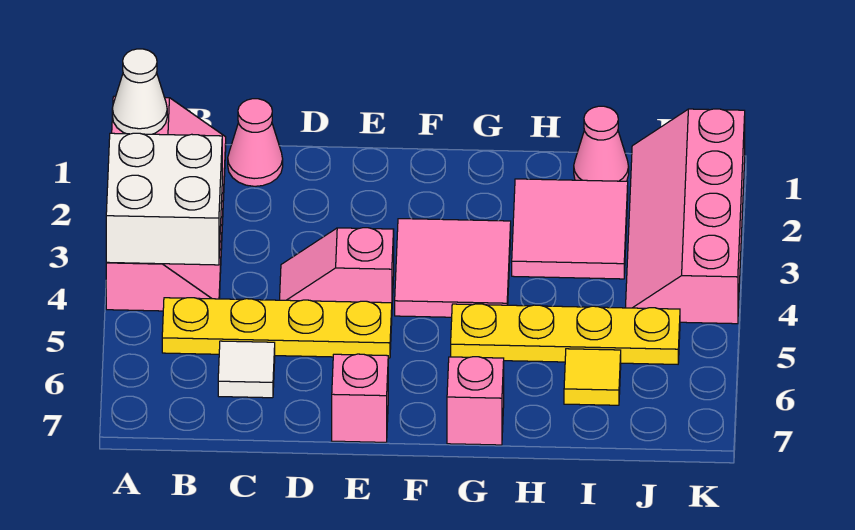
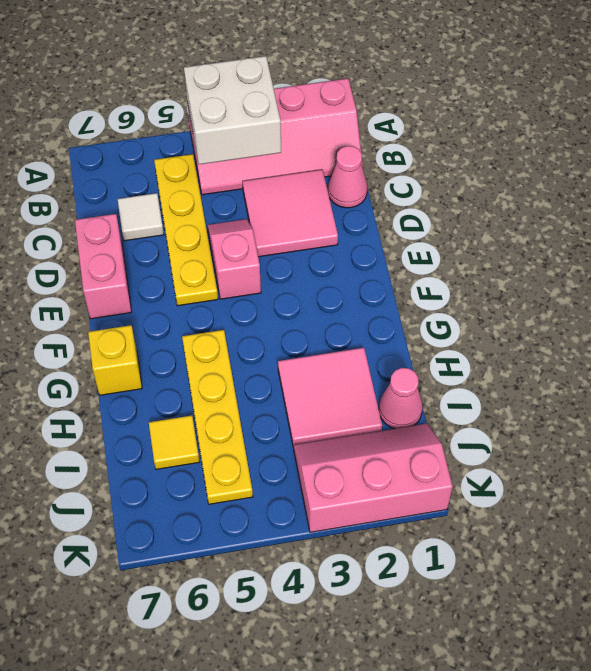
white cone A1 level 2 -> none
pink brick E7 level 1 -> pink brick D7:E7 level 1
pink tile F3:G4 level 1 -> pink tile C2:D3 level 1
pink brick G7 level 1 -> yellow brick G7 level 1
pink slope J1:K4 level 1 top K -> pink slope J1:K3 level 1 top K

